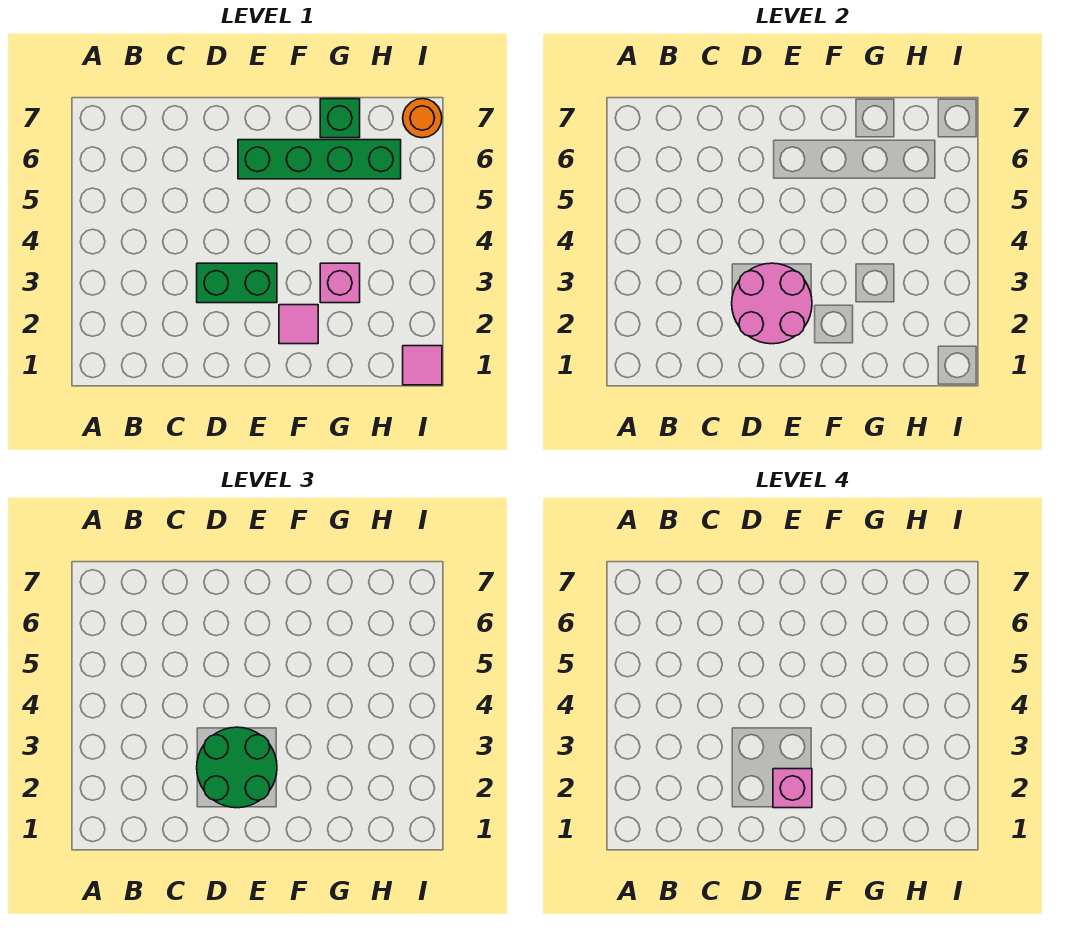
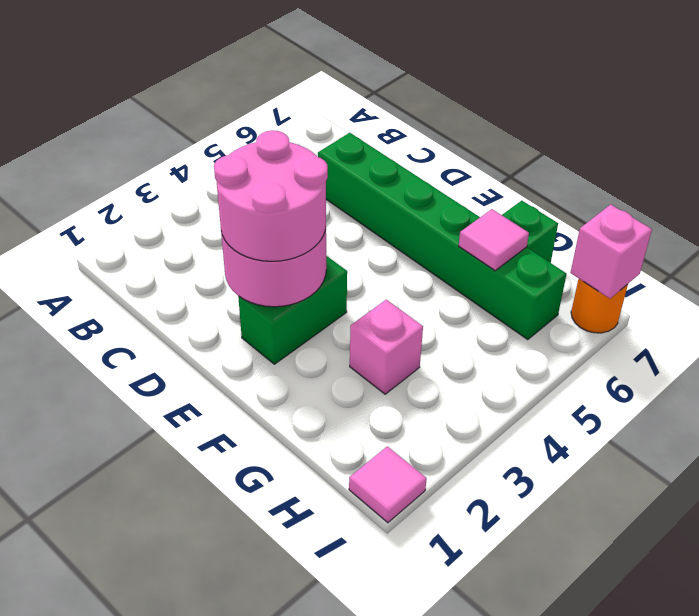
green round brick D2:E3 level 3 -> pink round brick D2:E3 level 3
green brick D3:E3 level 1 -> green brick E2:E3 level 1
pink brick E2 level 4 -> pink brick I7 level 2
green brick E6:H6 level 1 -> green brick C6:H6 level 1
pink tile F2 level 1 -> pink tile G6 level 2

